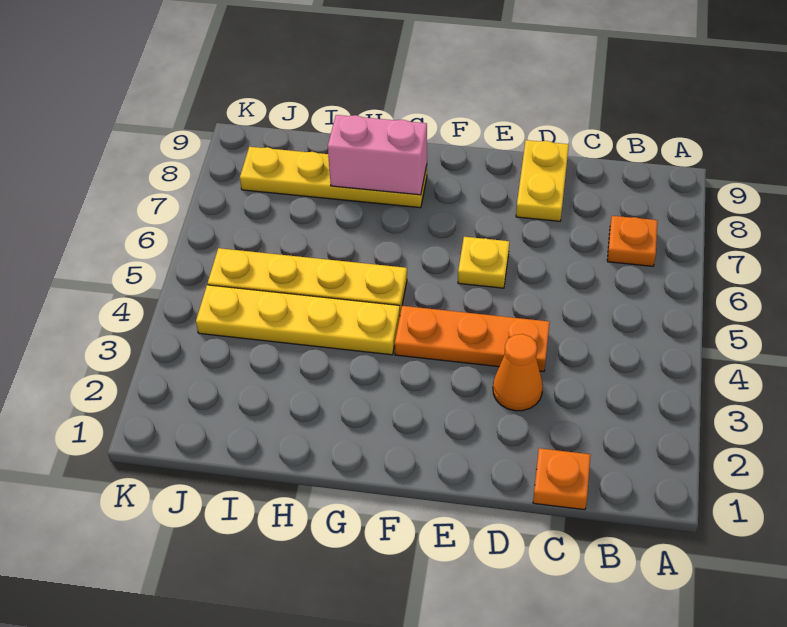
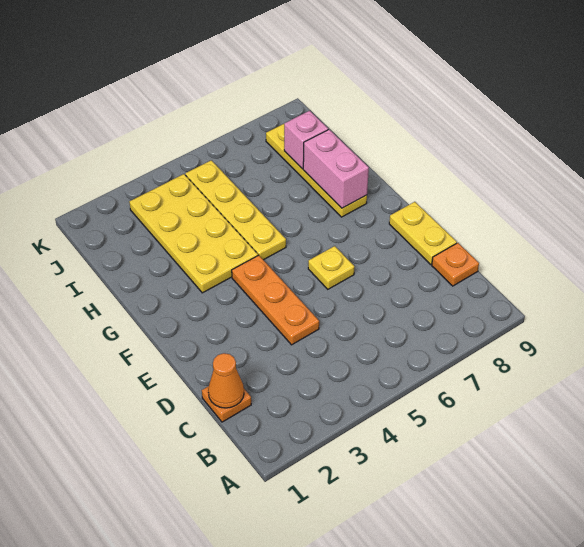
orange plate B7 level 1 -> orange plate C9 level 1
orange cone D3 level 1 -> orange cone C1 level 2
yellow plate D8:D9 level 1 -> yellow plate D9:E9 level 1
yellow plate G4:J4 level 1 -> yellow plate G3:J4 level 1
none -> pink brick I8 level 2

